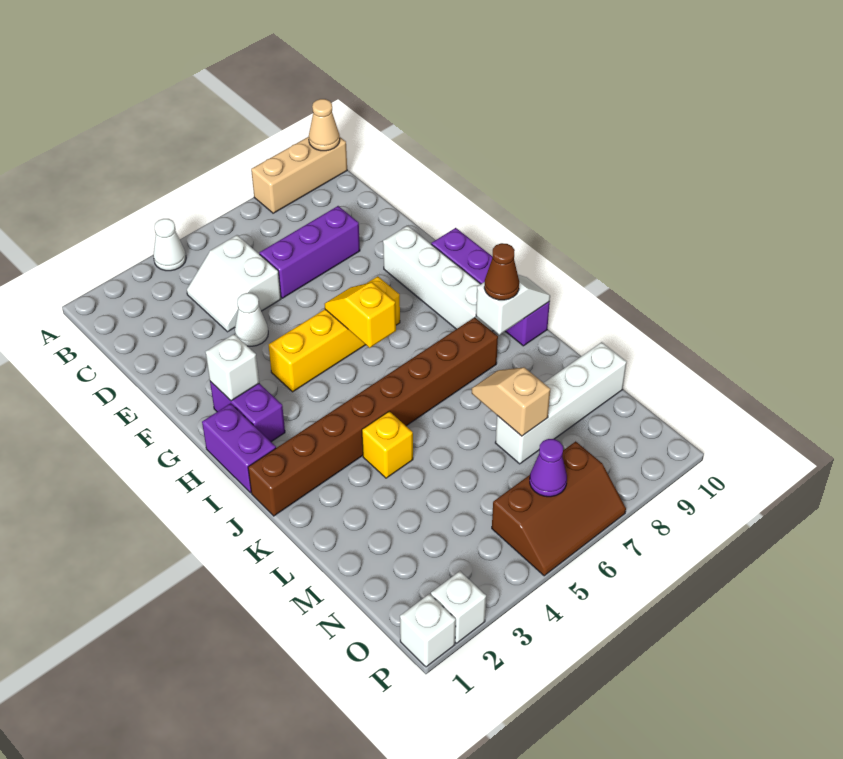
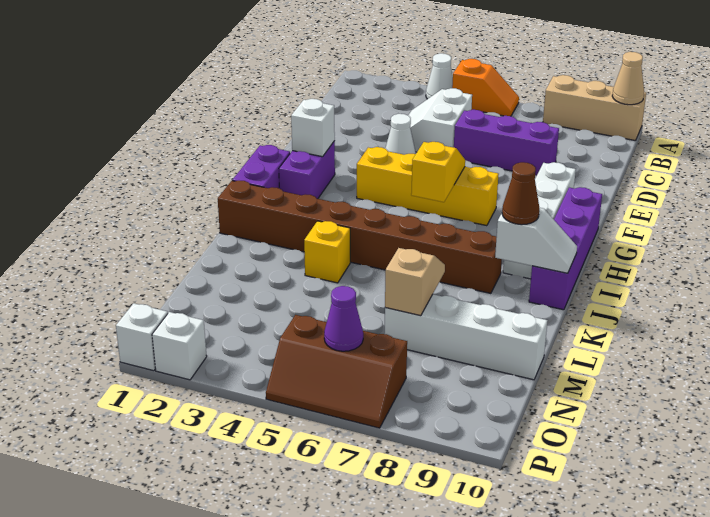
none -> orange slope A5:A6 level 1 top 5

